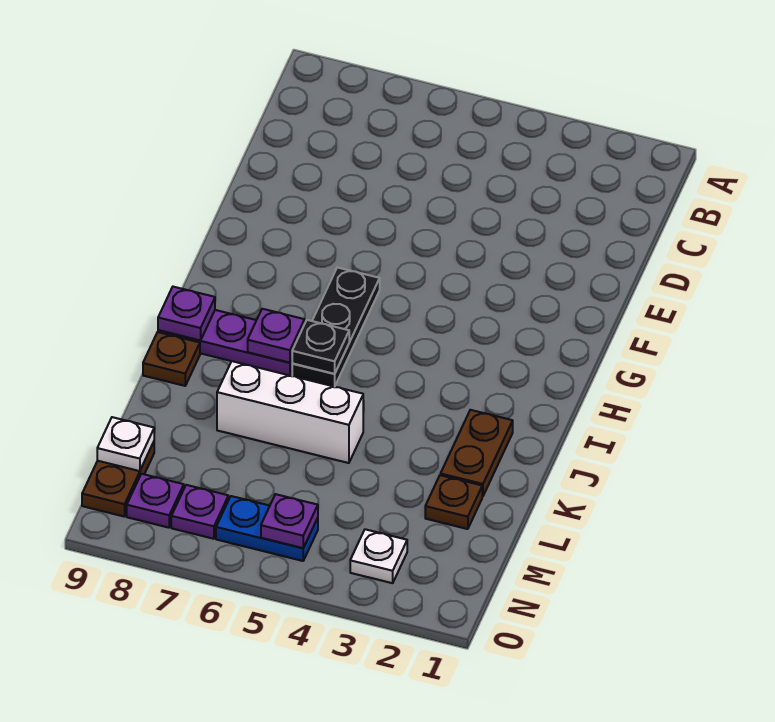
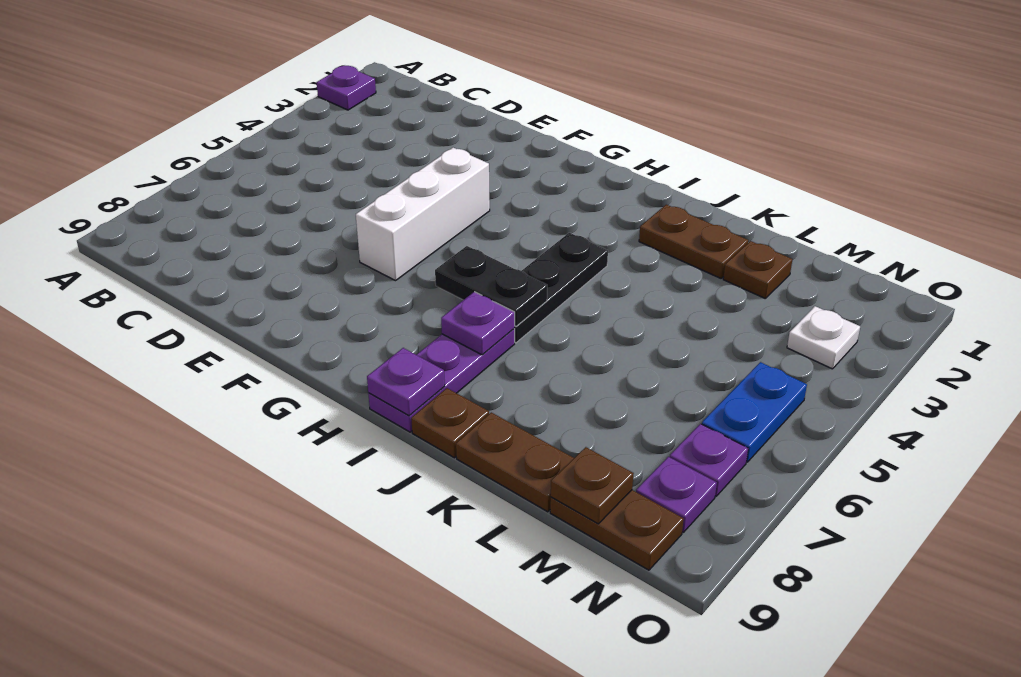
black plate G6:I6 level 1 -> black plate I4:I6 level 1
black plate I6 level 2 -> black plate H6:I6 level 2
white brick K5:K7 level 1 -> white brick F4:F6 level 1
none -> brown plate K9:L9 level 1
white plate M9 level 2 -> brown plate M9 level 2
purple plate N5 level 2 -> purple plate A2 level 1

